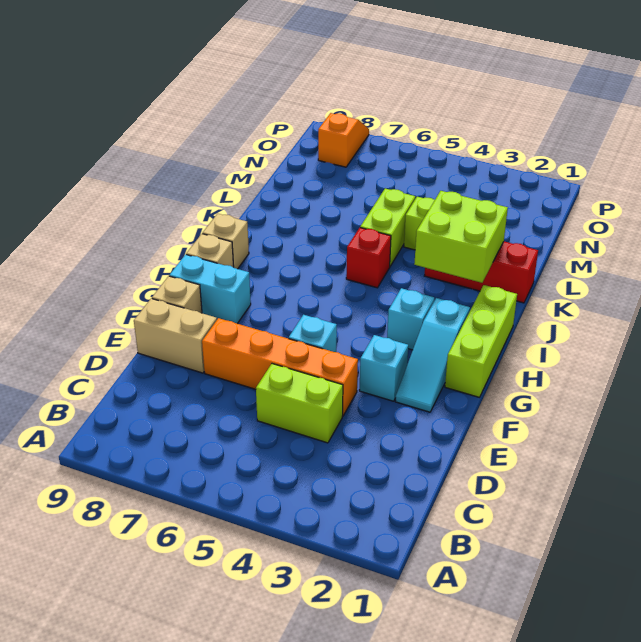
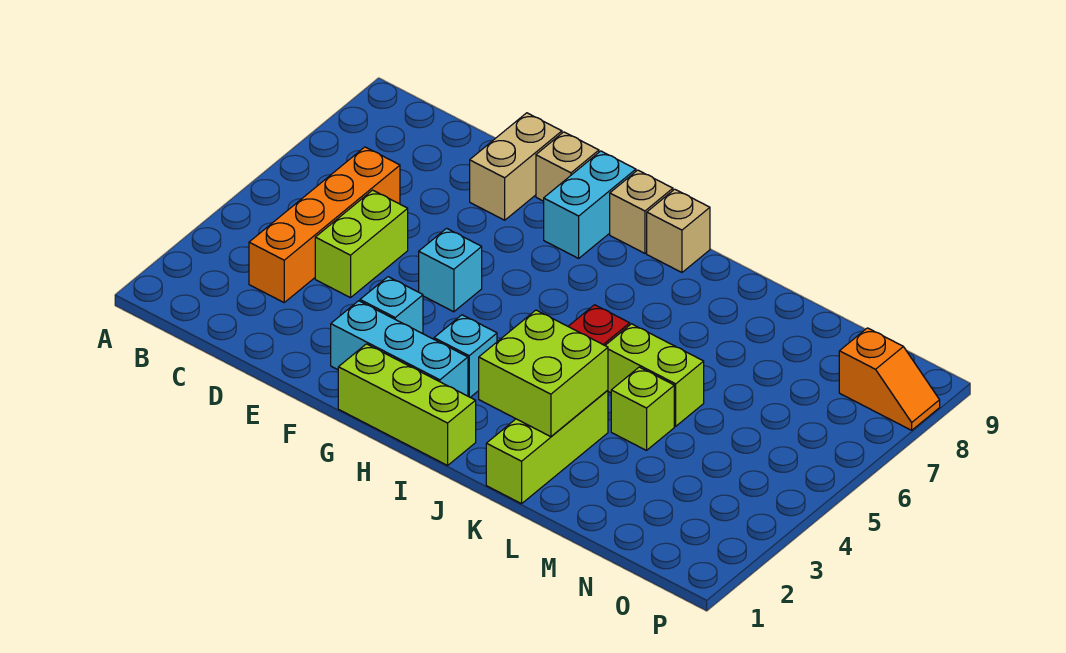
orange brick E4:E7 level 1 -> orange brick C3:C6 level 1
cyan slope F2:H2 level 1 top H -> cyan brick F2:H2 level 1
red brick K1:K3 level 1 -> lime brick K1:K3 level 1

